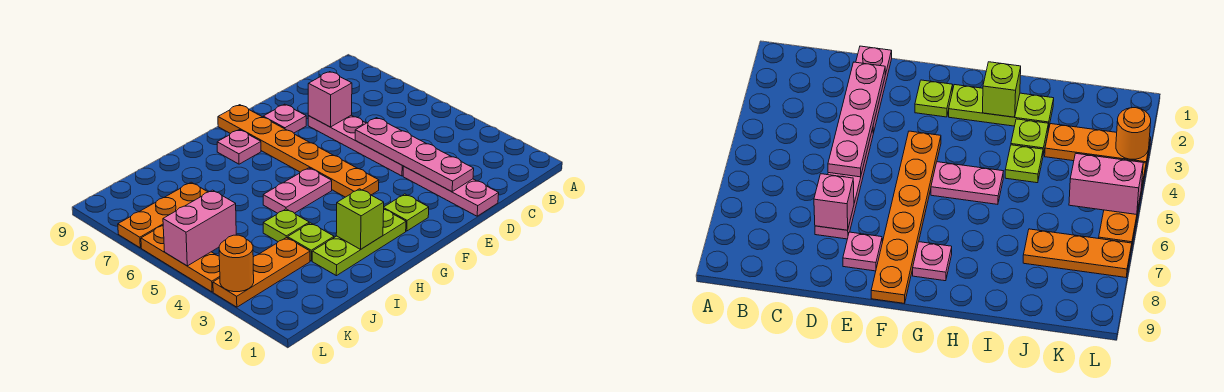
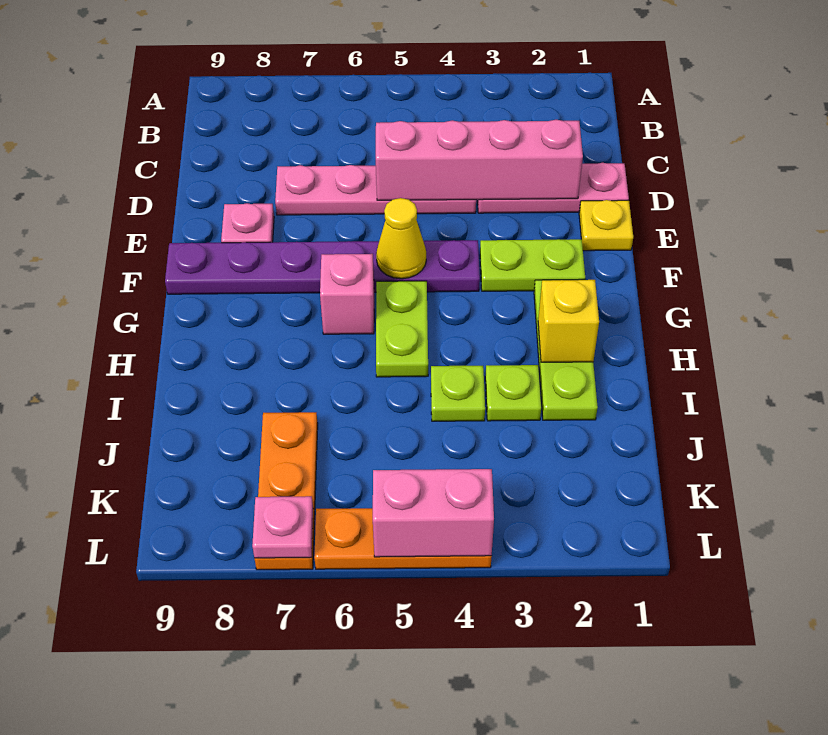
pink plate D2:D5 level 2 -> pink brick D2:D5 level 2
pink brick D7 level 2 -> pink brick G6 level 1
none -> yellow plate E1 level 1
lime plate F2 level 1 -> lime plate F2:F3 level 1
orange plate F4:F9 level 1 -> purple plate F4:F9 level 1
none -> yellow cone F5 level 2
pink plate G5:H5 level 1 -> lime plate G5:H5 level 1
pink plate G8 level 1 -> pink plate L7 level 2
lime brick H2 level 2 -> yellow brick H2 level 2
orange plate J3:L3 level 1 -> none
pink brick K5:L5 level 2 -> pink brick L4:L5 level 2
orange round brick L3 level 2 -> none

